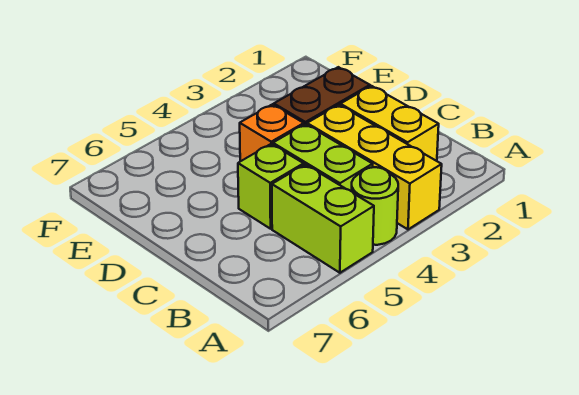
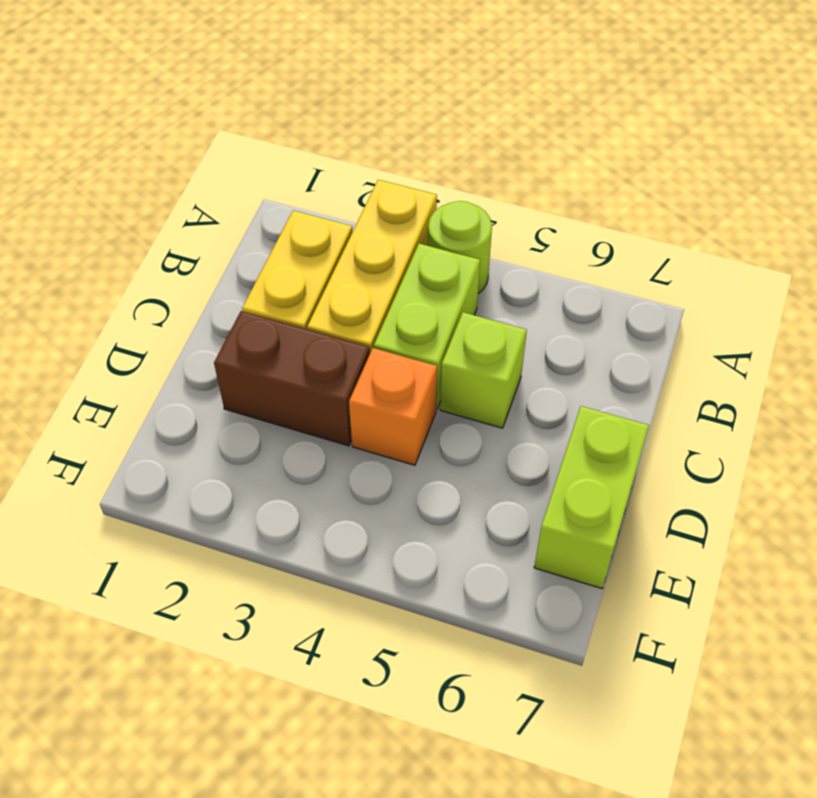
lime brick A5:B5 level 1 -> lime brick D7:E7 level 1

